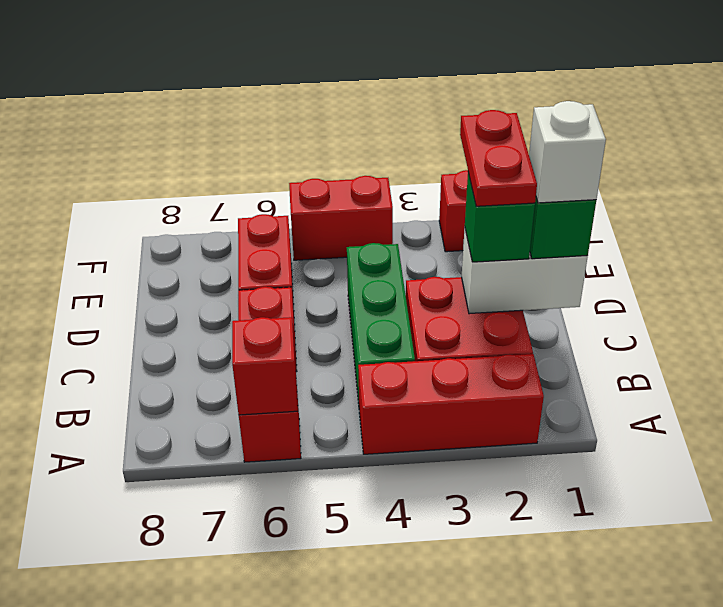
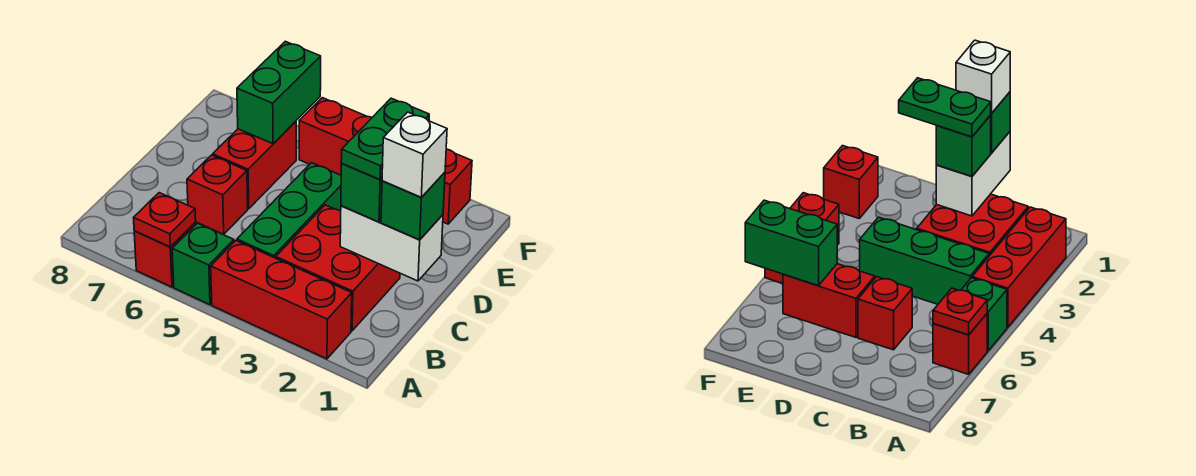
none -> green brick A5 level 1
red brick A6 level 2 -> red plate A6 level 2
red plate C2:D2 level 4 -> green plate C2:D2 level 4
none -> green brick E6:F6 level 2

